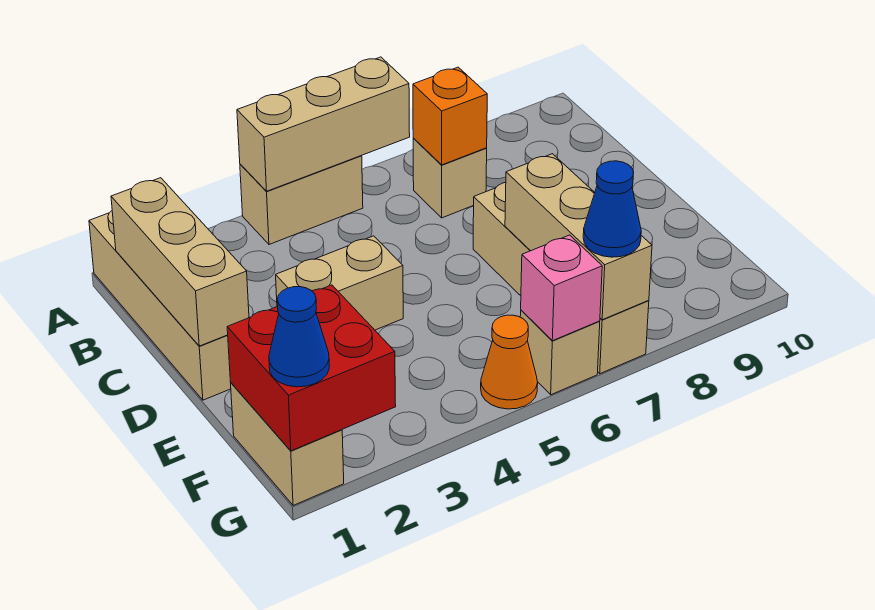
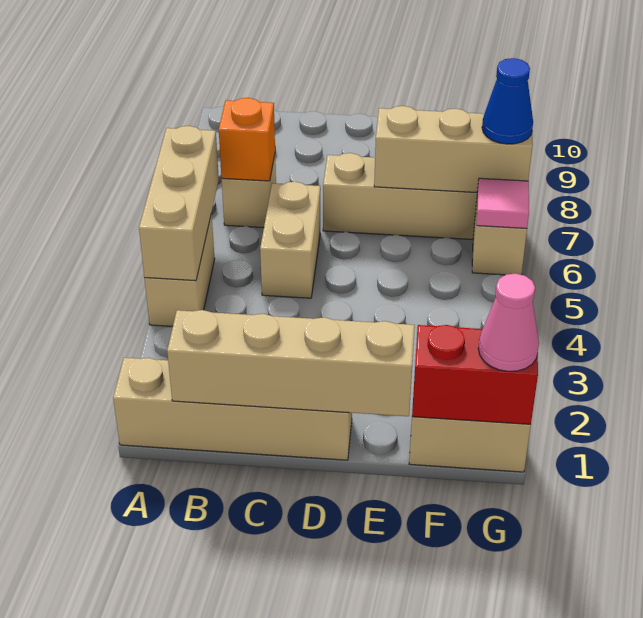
tan brick B1:D1 level 2 -> tan brick B1:E1 level 2
tan brick D3:D4 level 1 -> tan brick C5:C6 level 1
red brick F1:G2 level 2 -> red brick F1:G1 level 2
blue cone G1 level 3 -> pink cone G1 level 3
orange cone G5 level 1 -> none
pink brick G6 level 2 -> pink tile G6 level 2

